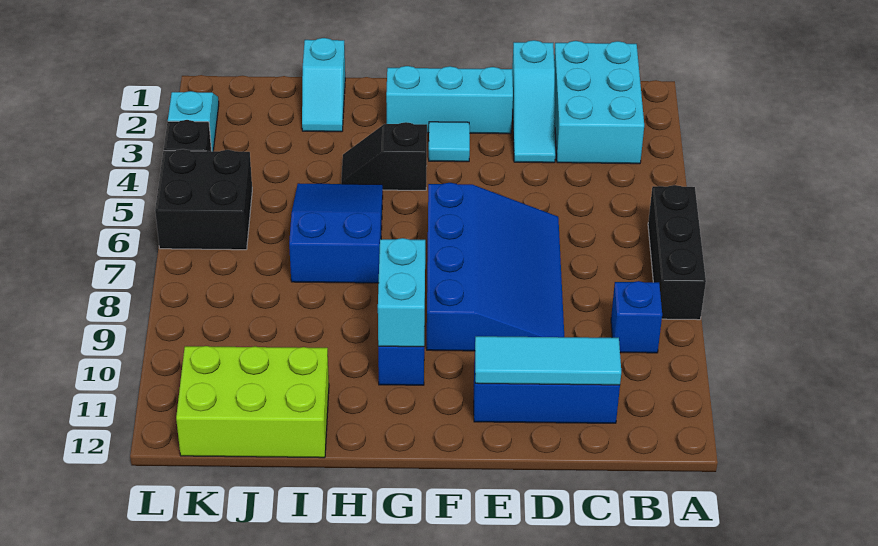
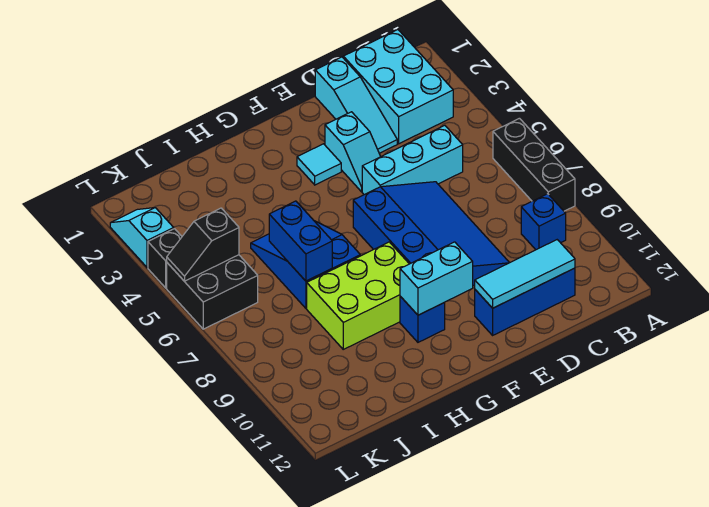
cyan brick E2:G2 level 1 -> cyan brick C5:E5 level 1
black slope G4:H4 level 1 top G -> black slope K5:L5 level 2 top K
cyan brick G9:G10 level 2 -> cyan brick F10:G10 level 2
cyan slope I1:I2 level 1 top 1 -> cyan slope E3:E4 level 1 top 3
none -> blue brick I6:I7 level 2
lime brick I11:K12 level 1 -> lime brick G8:I9 level 1

